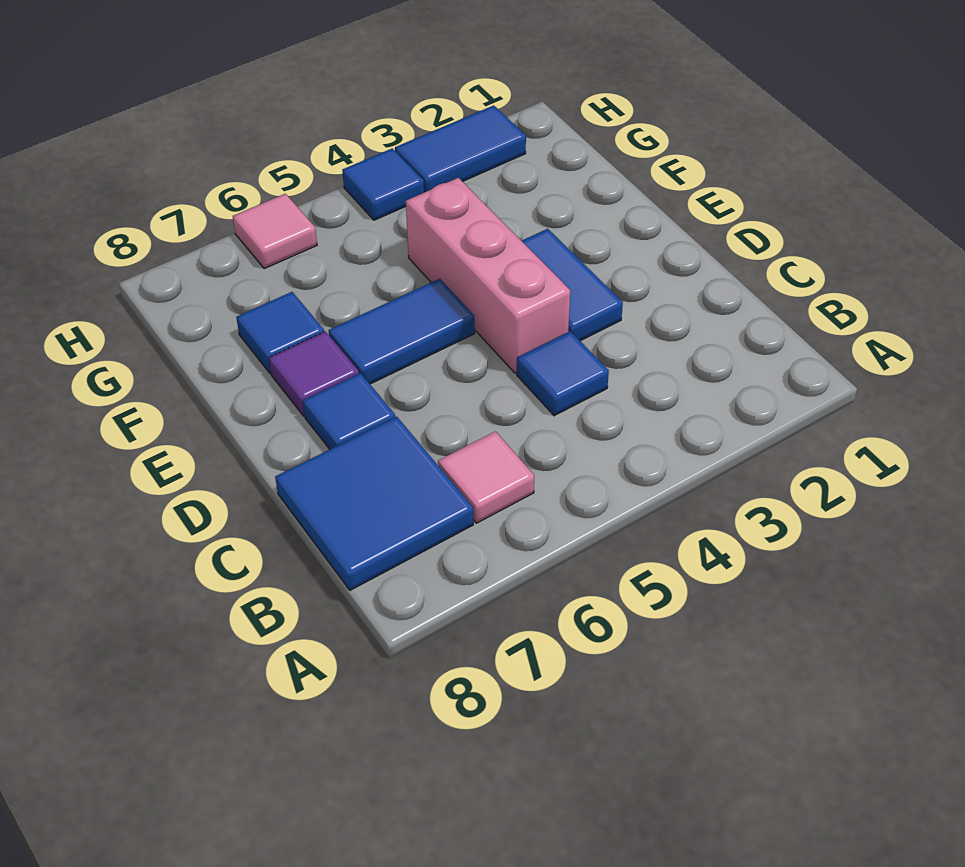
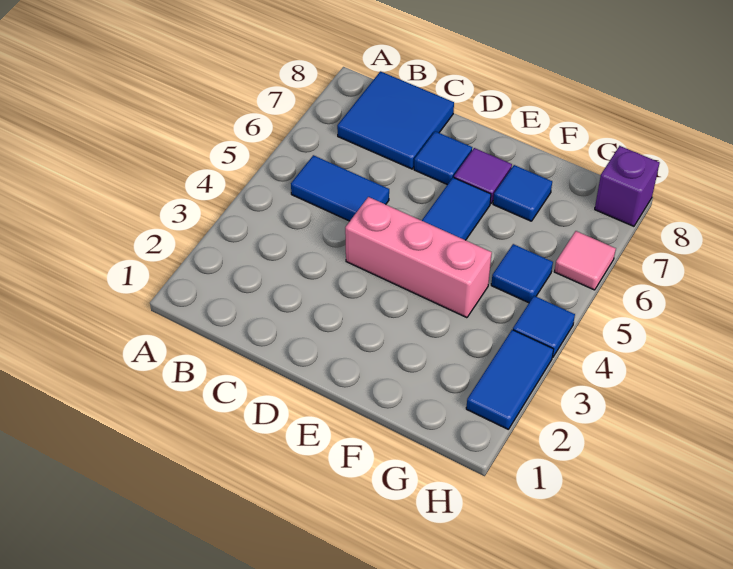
pink tile B6 level 1 -> none
blue tile C4 level 1 -> blue tile G5 level 1
blue tile D3:E3 level 1 -> blue tile B5:C5 level 1
none -> purple brick H8 level 1

